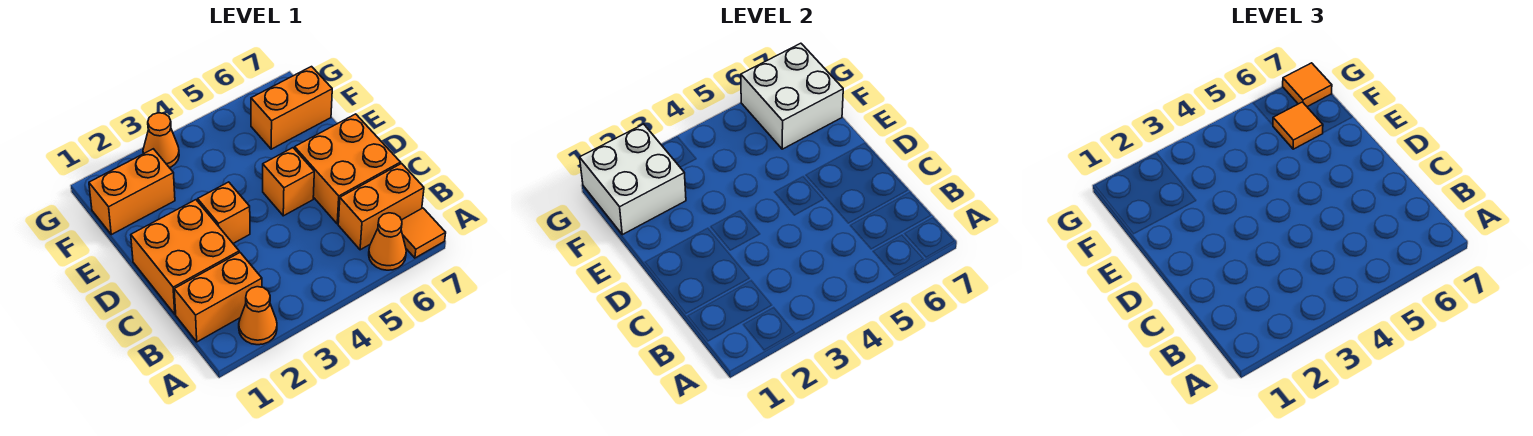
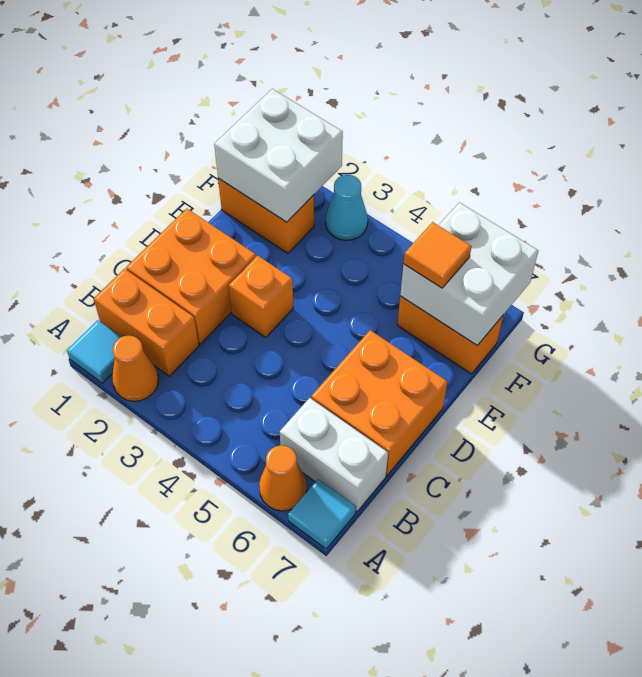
none -> cyan tile A1 level 1
orange tile A7 level 1 -> cyan tile A7 level 1
orange brick B6:B7 level 1 -> white brick B6:B7 level 1
orange brick D5 level 1 -> none
orange cone G3 level 1 -> cyan cone G3 level 1
orange tile G7 level 3 -> none

